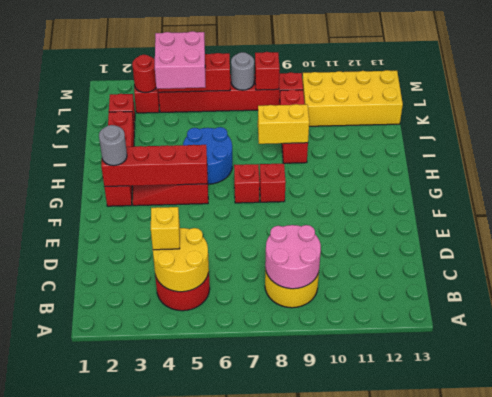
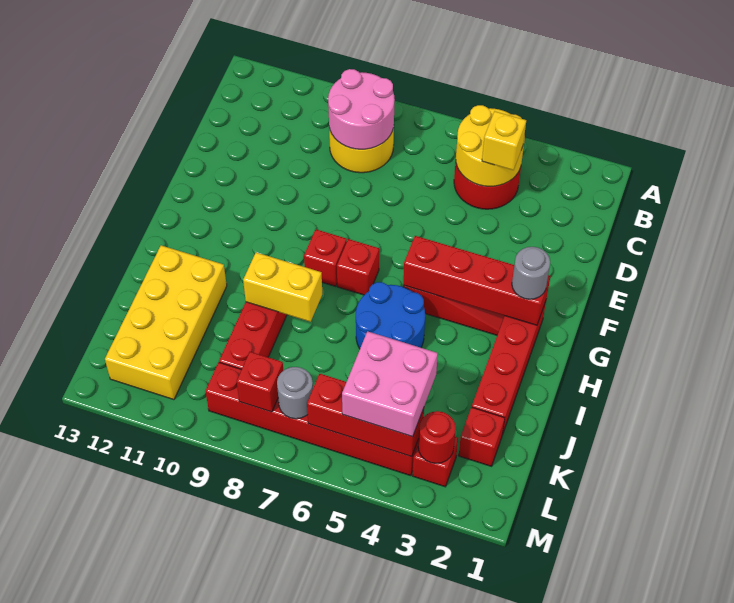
yellow brick K10:L13 level 1 -> yellow brick I11:L12 level 1

